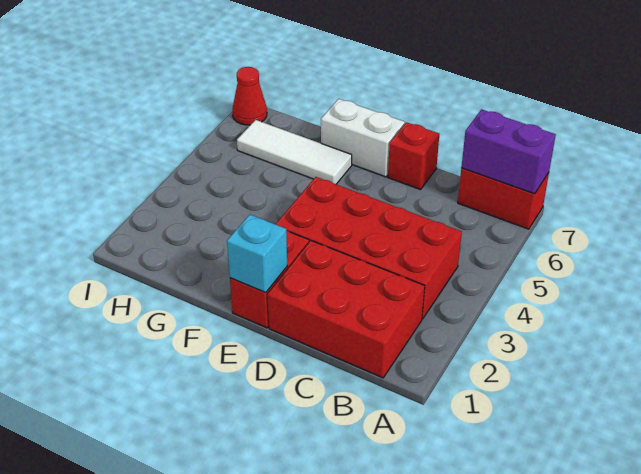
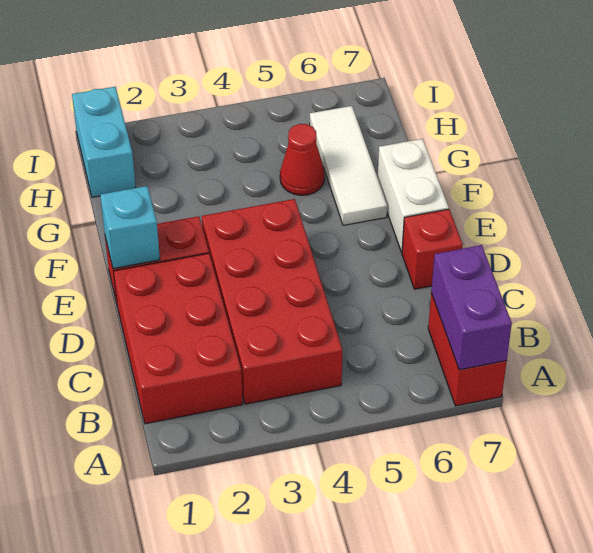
none -> cyan brick H1:I1 level 1
red cone I7 level 1 -> red cone G5 level 1

